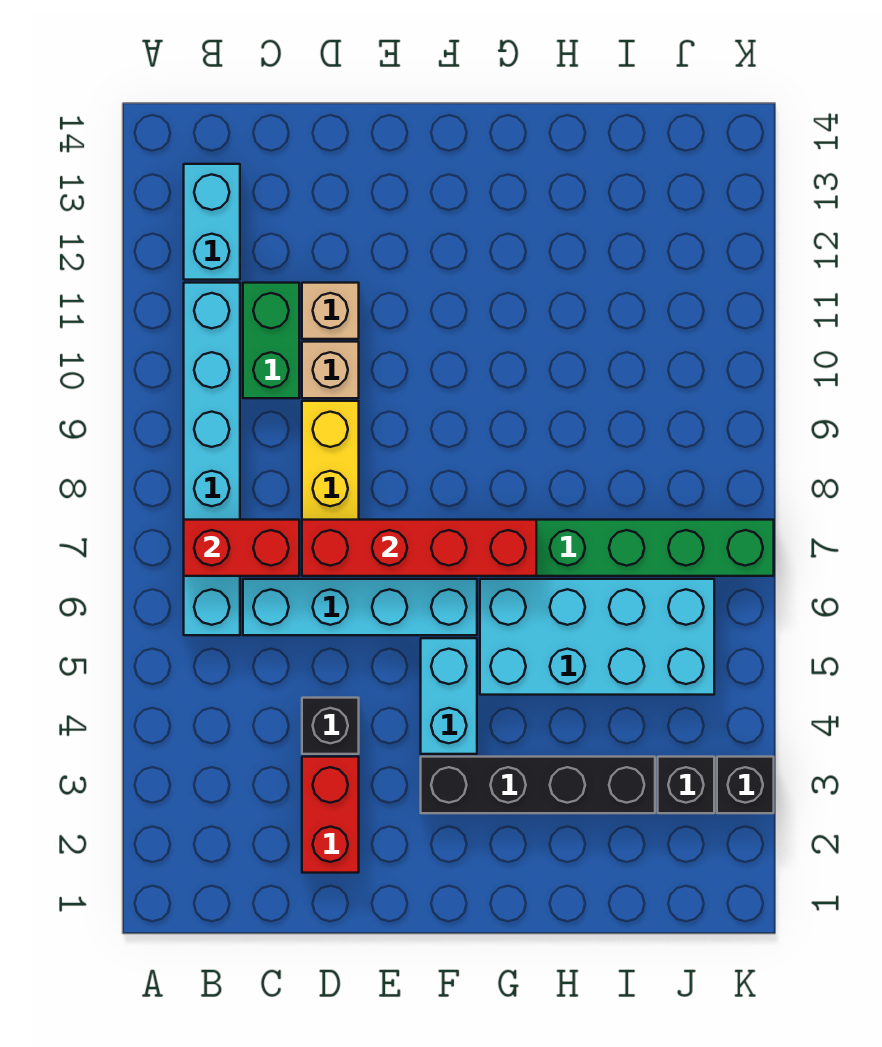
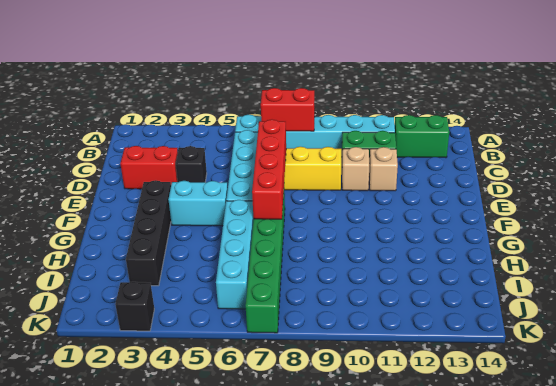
red brick B7:C7 level 2 -> red brick B7:B8 level 2
cyan brick B12:B13 level 1 -> green brick B12:B13 level 1
cyan brick G5:J6 level 1 -> cyan brick G6:J6 level 1
black brick J3 level 1 -> none

